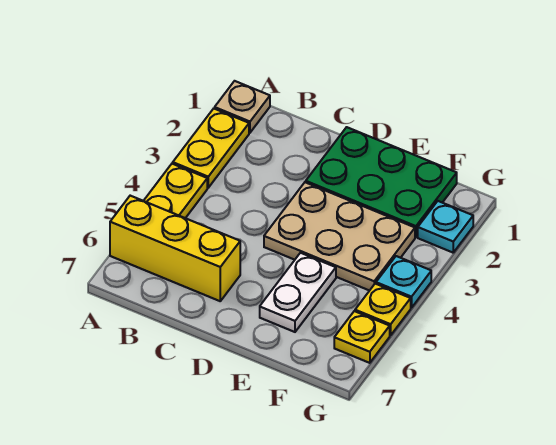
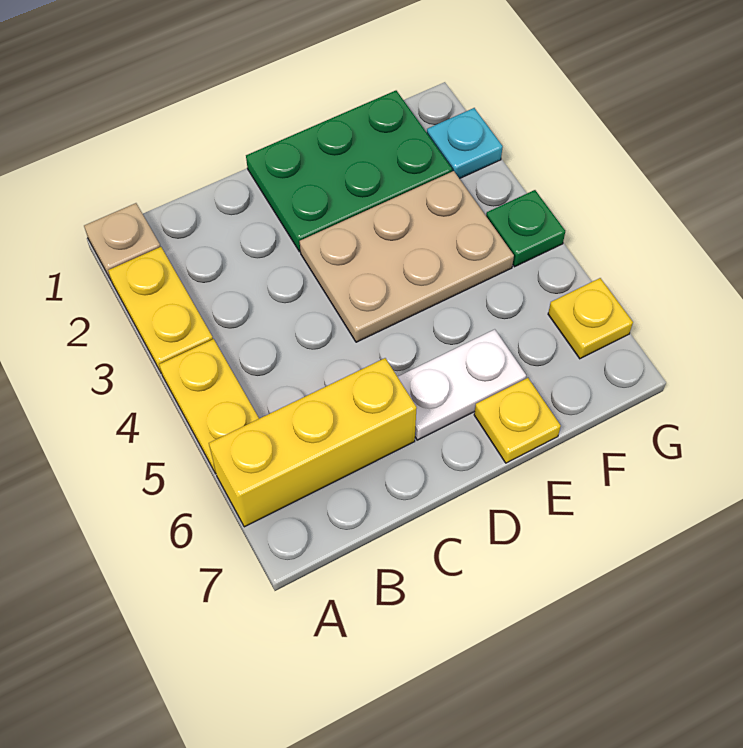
white plate E5:E6 level 1 -> white plate D6:E6 level 1
cyan plate G4 level 1 -> green plate G4 level 1
yellow plate G5 level 1 -> yellow plate E7 level 1

